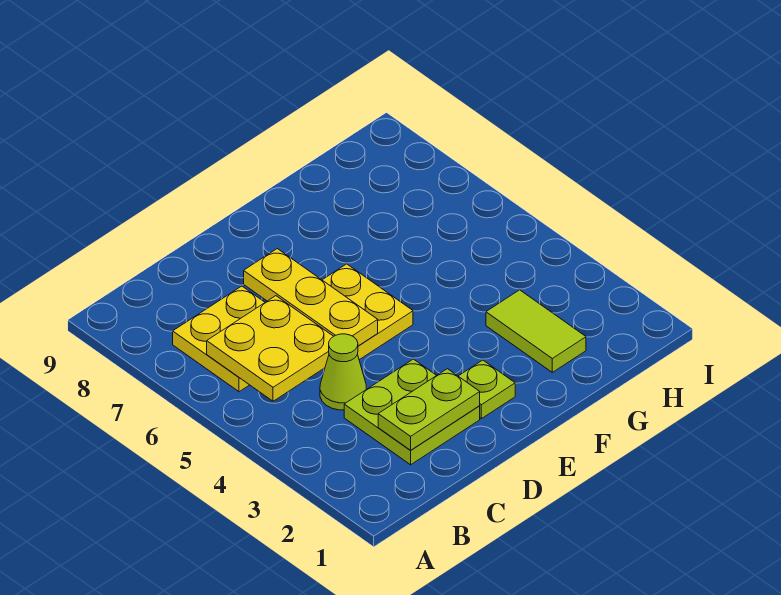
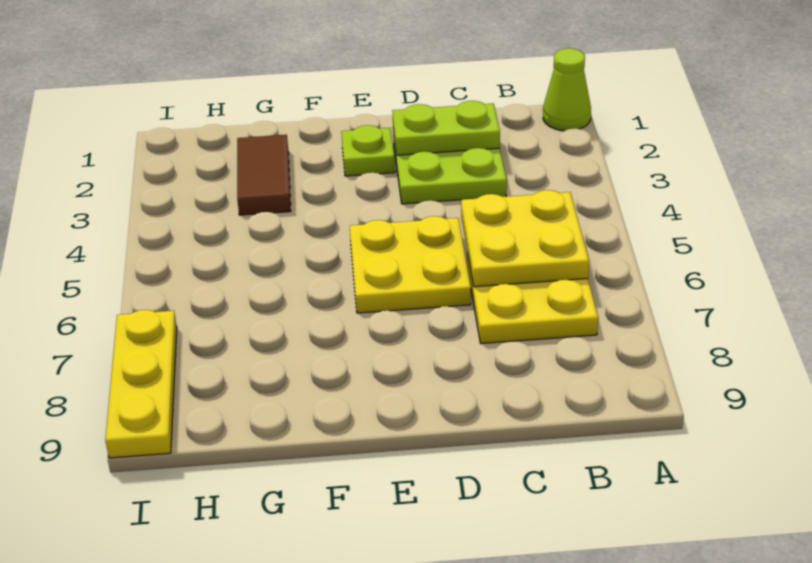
lime cone C4 level 1 -> lime cone A1 level 1
yellow plate D5:D7 level 2 -> yellow plate I7:I9 level 1
lime tile G2:G3 level 1 -> brown tile G2:G3 level 1

